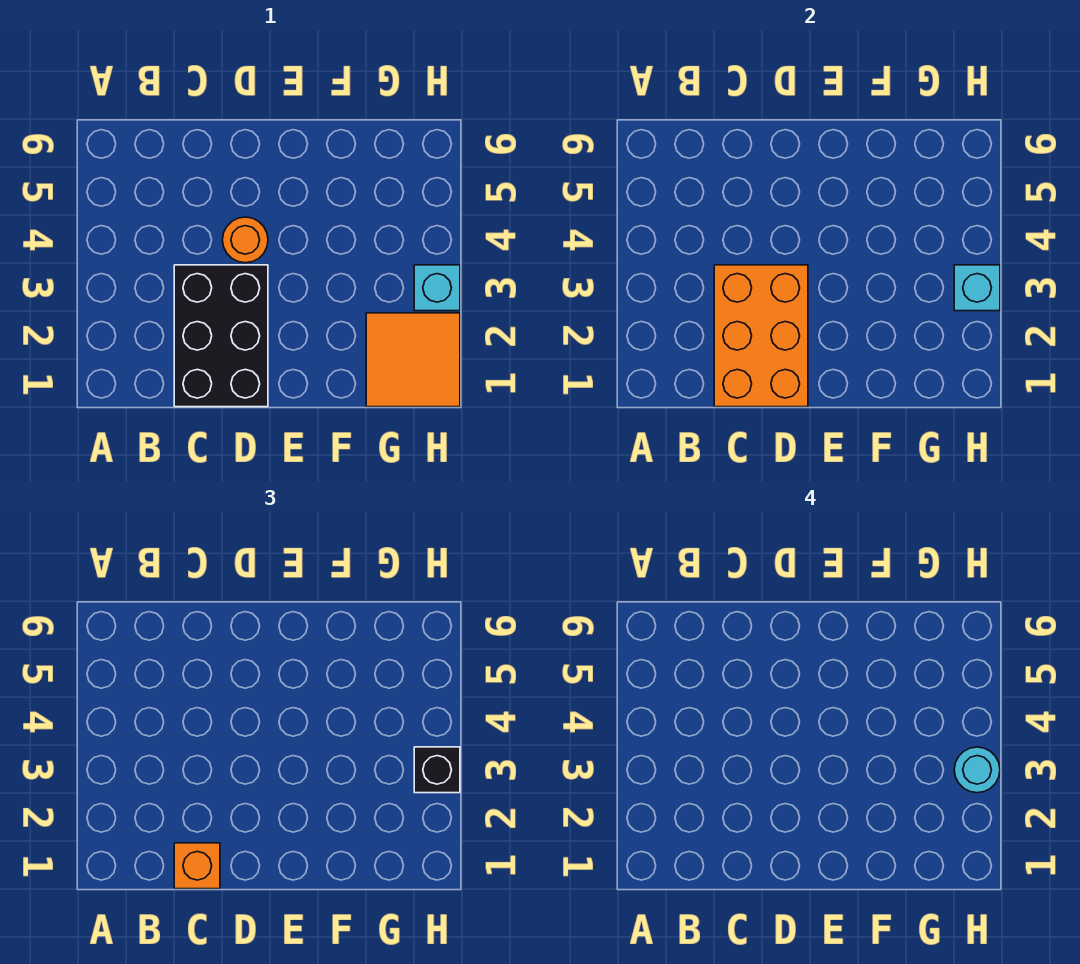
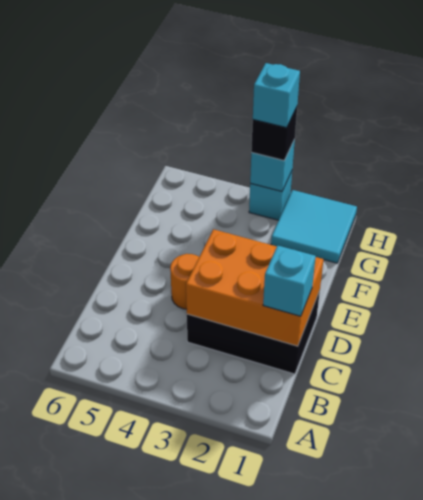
orange brick C1 level 3 -> cyan brick C1 level 3
orange tile G1:H2 level 1 -> cyan tile G1:H2 level 1
cyan round brick H3 level 4 -> cyan brick H3 level 4

